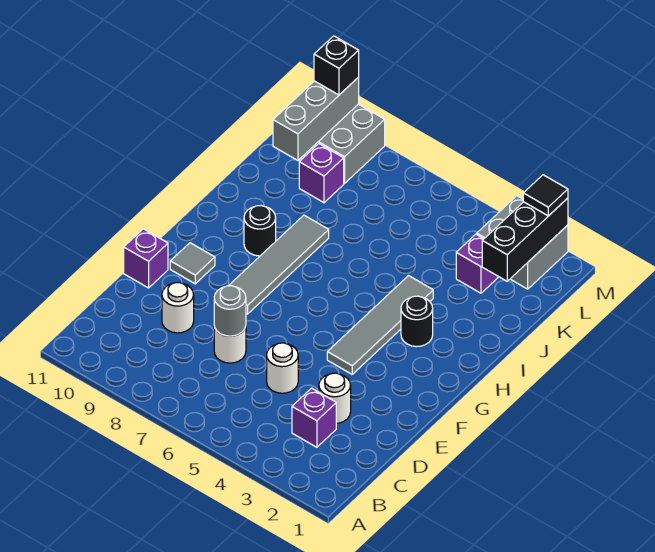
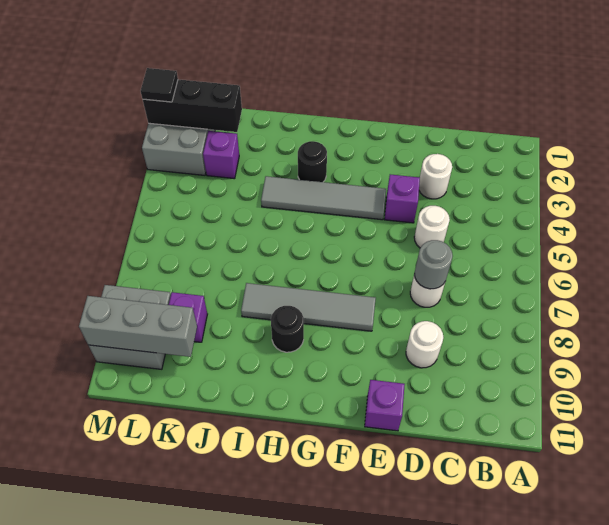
purple brick C3 level 1 -> purple brick E4 level 1
grey tile F10 level 1 -> none
black brick M10 level 3 -> none

